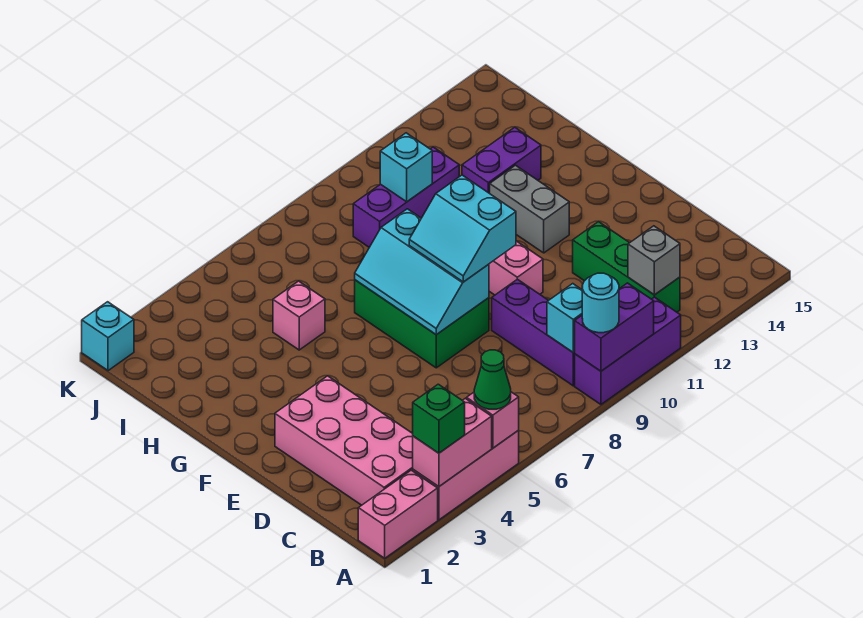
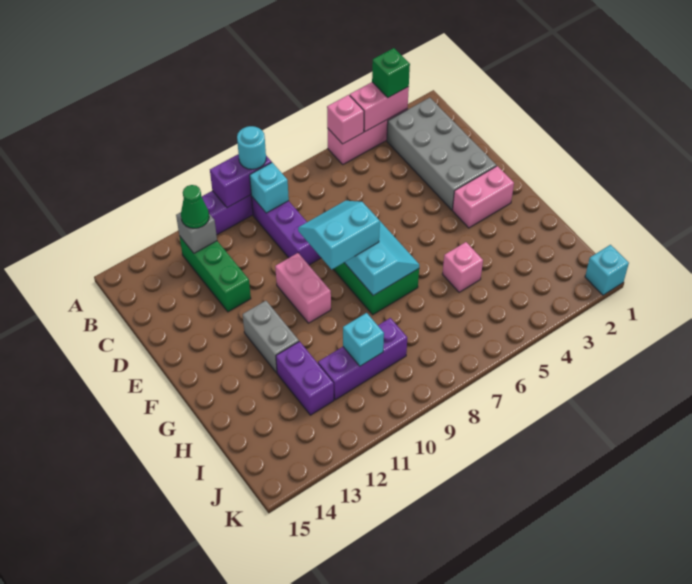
pink brick A1:A2 level 1 -> pink brick F2:F3 level 1
green cone A5 level 3 -> green cone B12 level 3
pink brick B2:E3 level 1 -> grey brick B2:E3 level 1
cyan slope E8:F9 level 3 top 9 -> cyan slope E8:F9 level 3 top F
purple brick H12:H13 level 1 -> purple brick H12:I12 level 1

